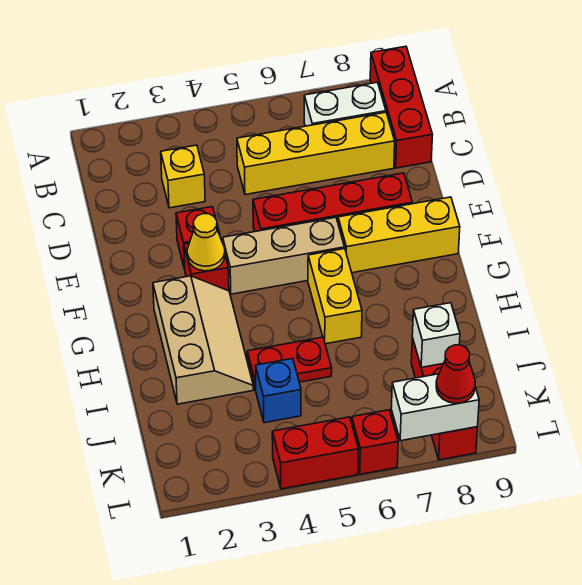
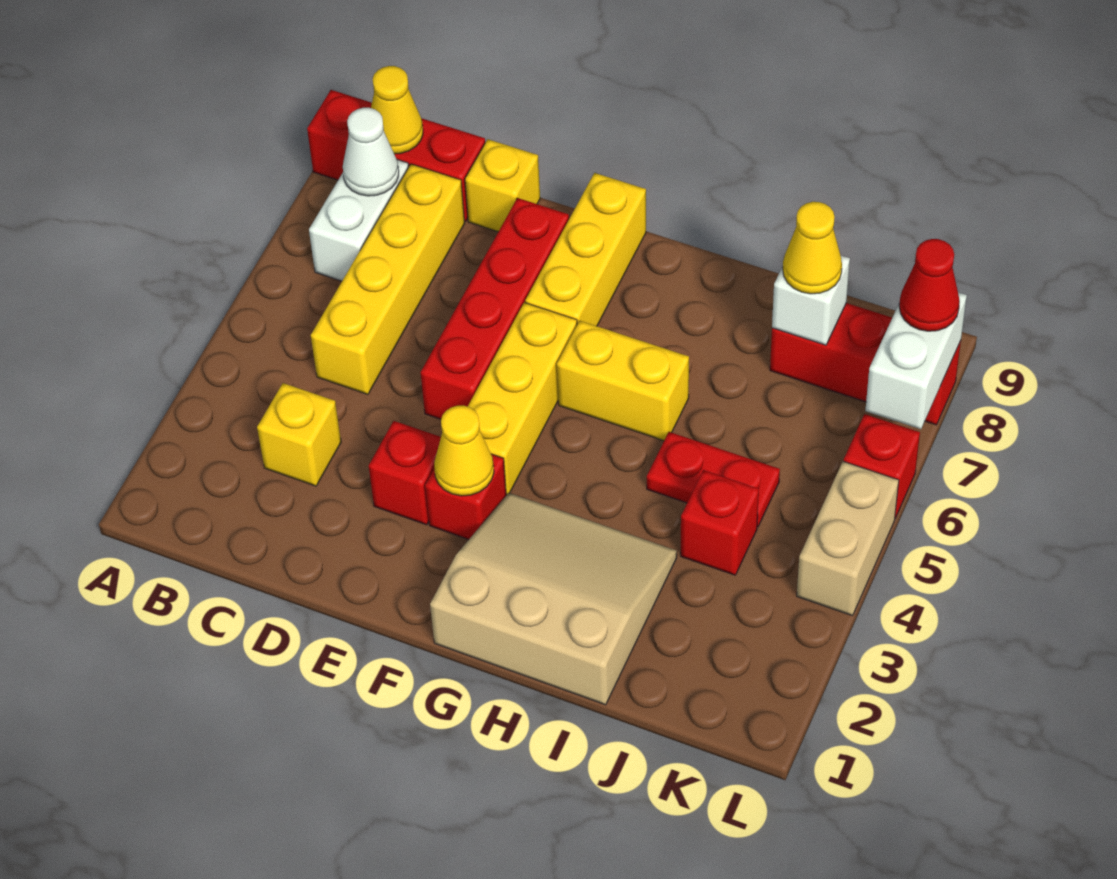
none -> white cone B8 level 2
none -> yellow cone B9 level 2
none -> yellow brick D9 level 1
tan brick F4:F6 level 1 -> yellow brick F4:F6 level 1
tan slope G2:I3 level 1 top 2 -> tan slope G1:I3 level 1 top 1
red plate I4:I5 level 1 -> red plate I5:J5 level 1
blue brick J4 level 1 -> red brick J4 level 1
none -> yellow cone J8 level 3
red brick L4:L5 level 1 -> tan brick L4:L5 level 1

